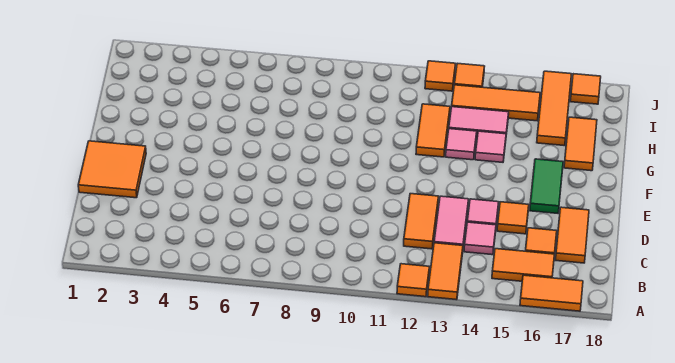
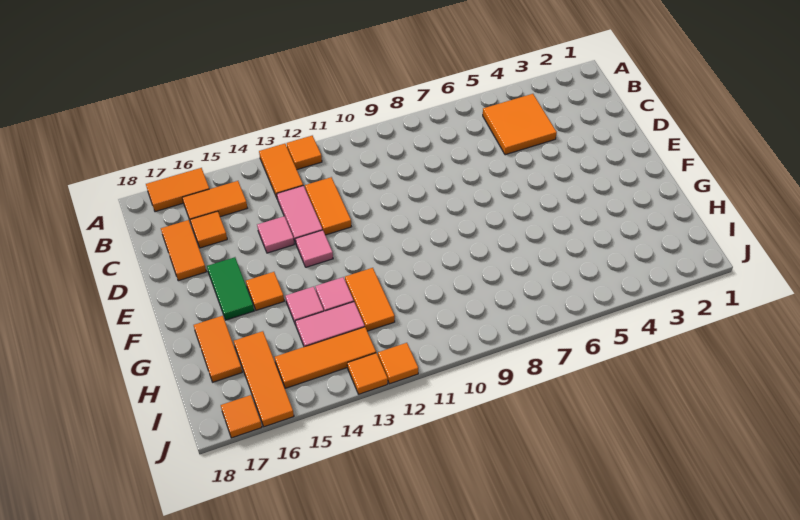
pink tile C14 level 1 -> pink tile E13 level 1
orange tile D1:E2 level 1 -> orange tile B4:C5 level 1
orange tile D15 level 1 -> orange tile F15 level 1

